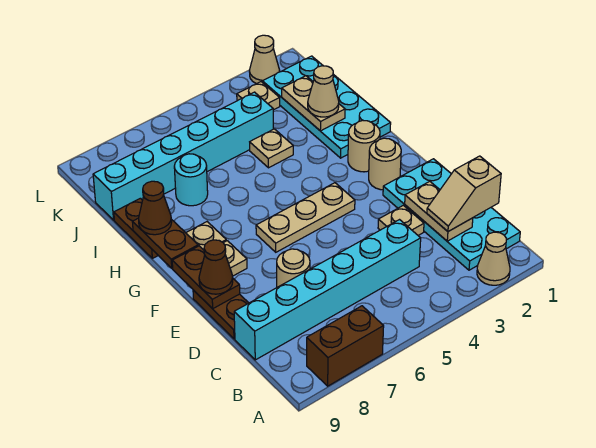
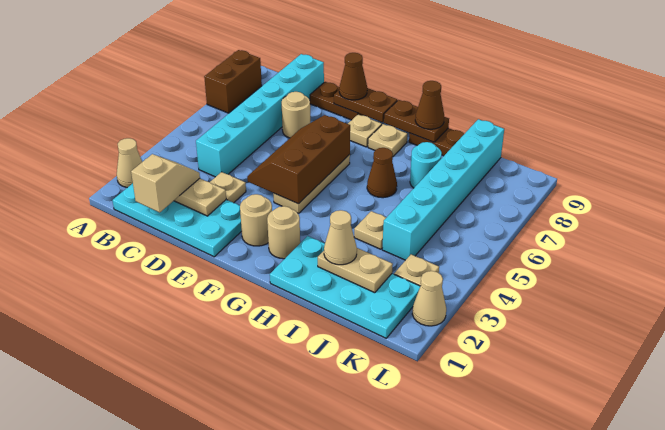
none -> brown slope E4:F6 level 2 top F
none -> brown cone H6 level 1

